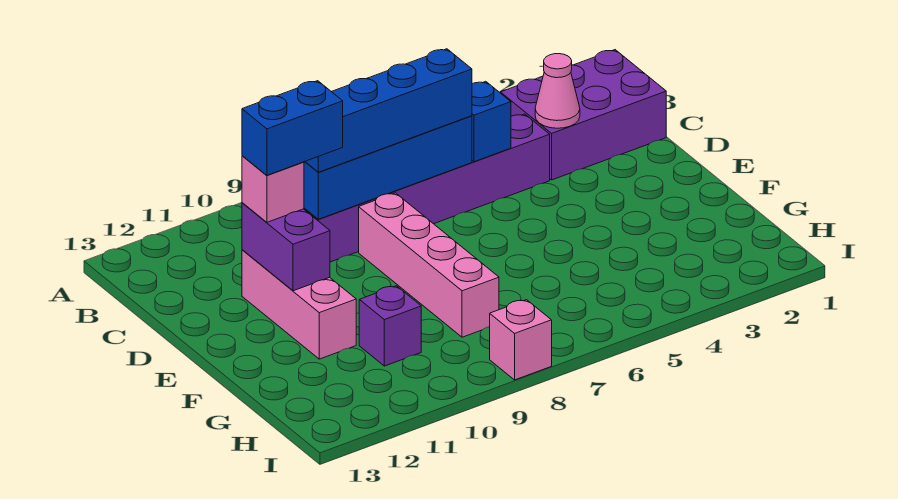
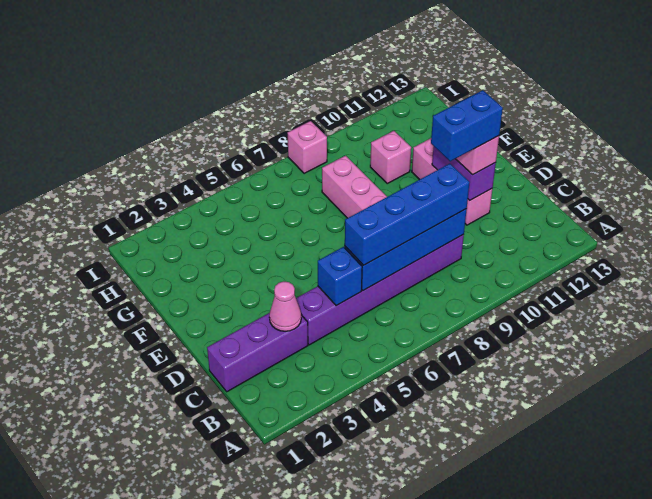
purple brick B1:C3 level 1 -> purple brick C1:C3 level 1
purple brick G10 level 1 -> pink brick G10 level 1

